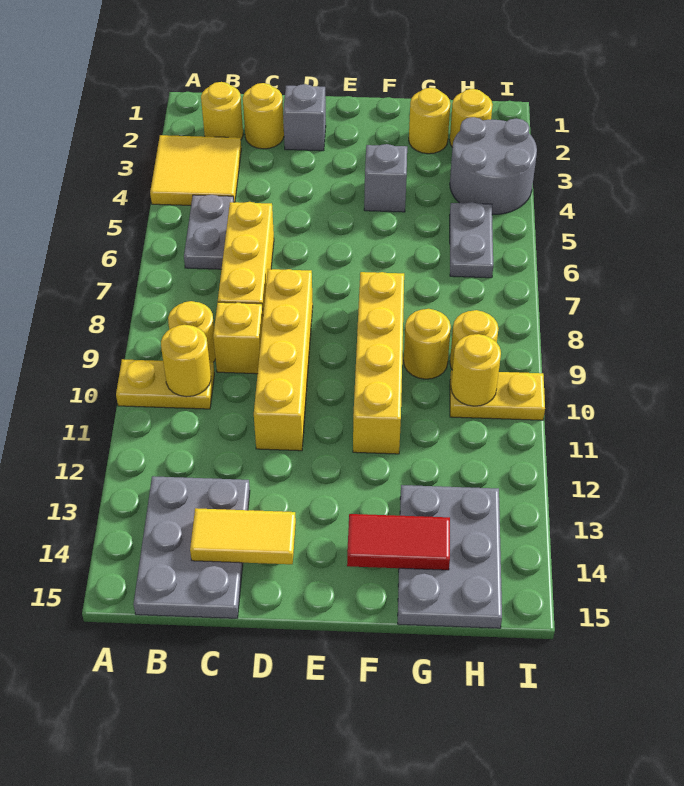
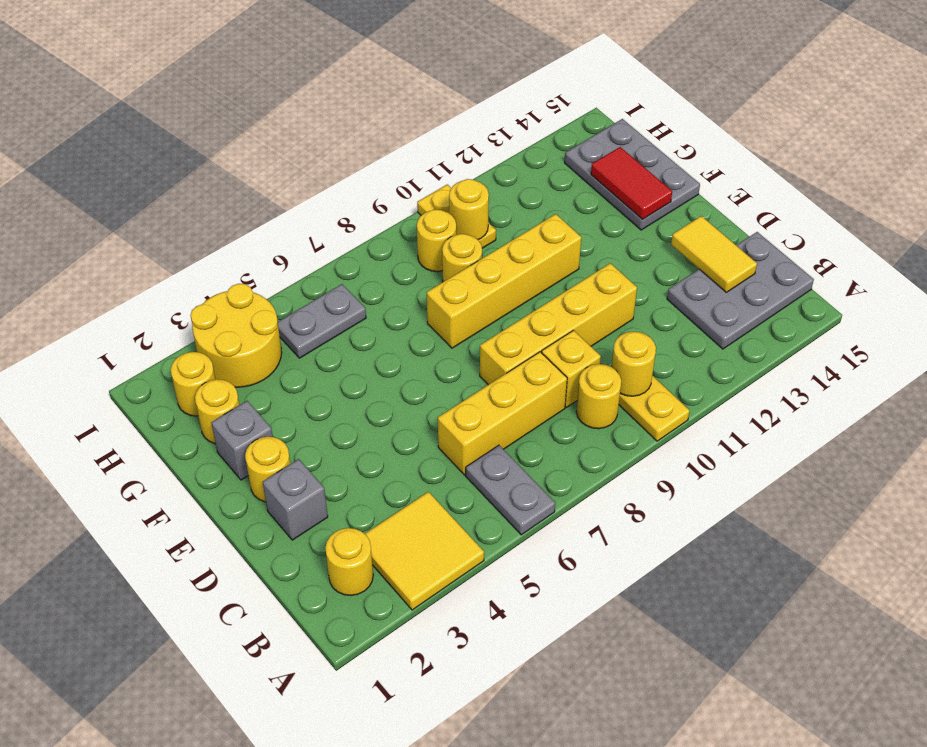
grey plate B5:B6 level 1 -> grey plate A6:B6 level 1
yellow round brick C2 level 1 -> yellow round brick E2 level 1
grey brick F4 level 1 -> grey brick F2 level 1
grey plate G13:H15 level 1 -> grey plate F14:H15 level 1
grey round brick H3:I4 level 1 -> yellow round brick H3:I4 level 1

